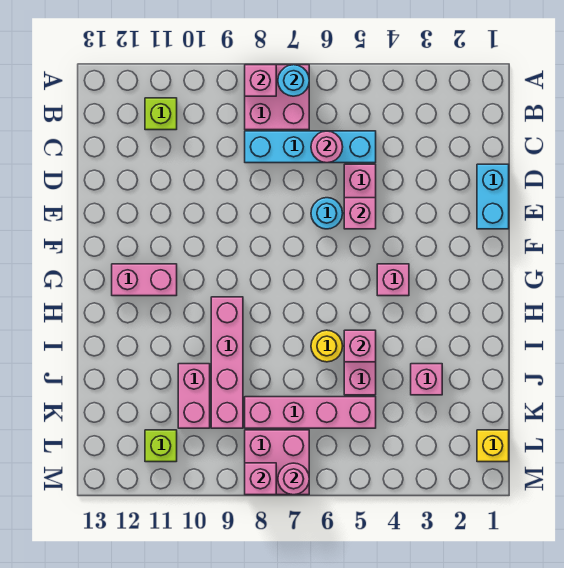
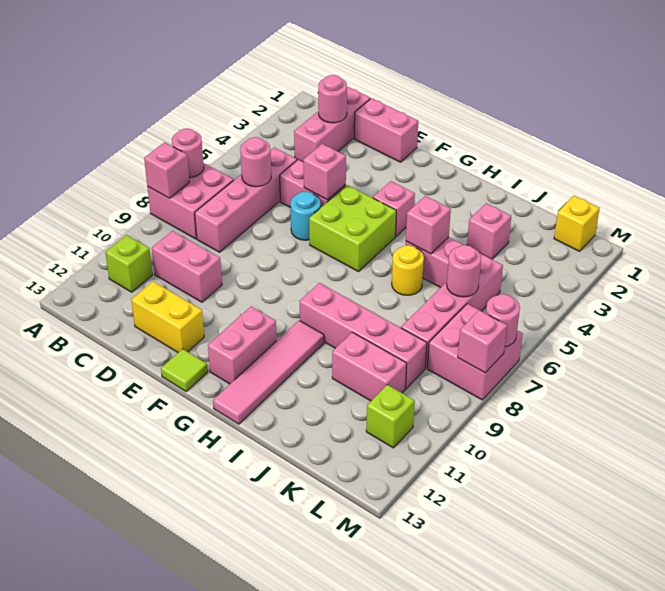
cyan round brick A7 level 2 -> pink round brick A7 level 2
none -> pink brick C1:C3 level 1
none -> pink round brick C2 level 2
cyan brick C5:C8 level 1 -> pink brick C5:C8 level 1
none -> pink brick C10:D10 level 1
cyan brick D1:E1 level 1 -> pink brick D1:E1 level 1
none -> yellow brick D12:E12 level 1
none -> lime brick F5:G6 level 1
none -> lime tile F13 level 1
none -> pink tile H10:H13 level 1
none -> pink round brick K6 level 2

